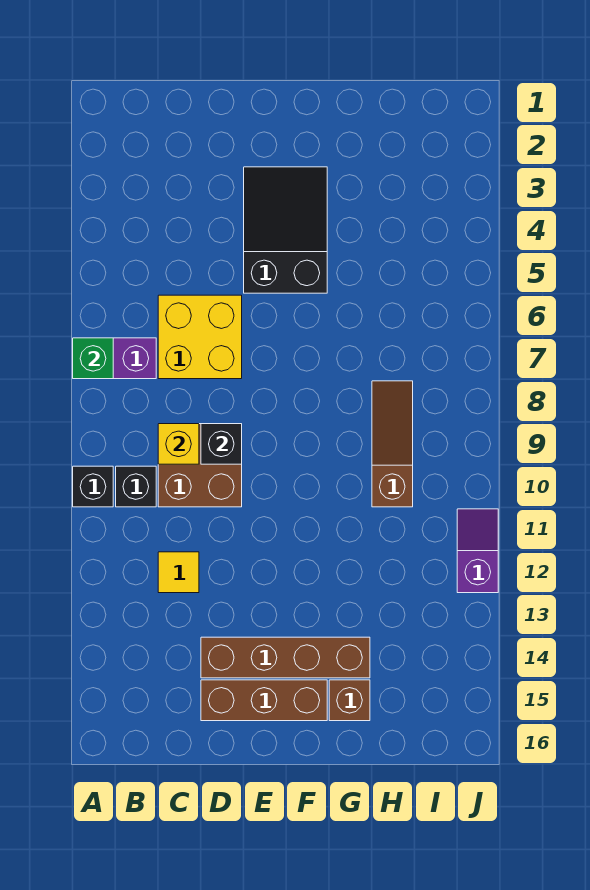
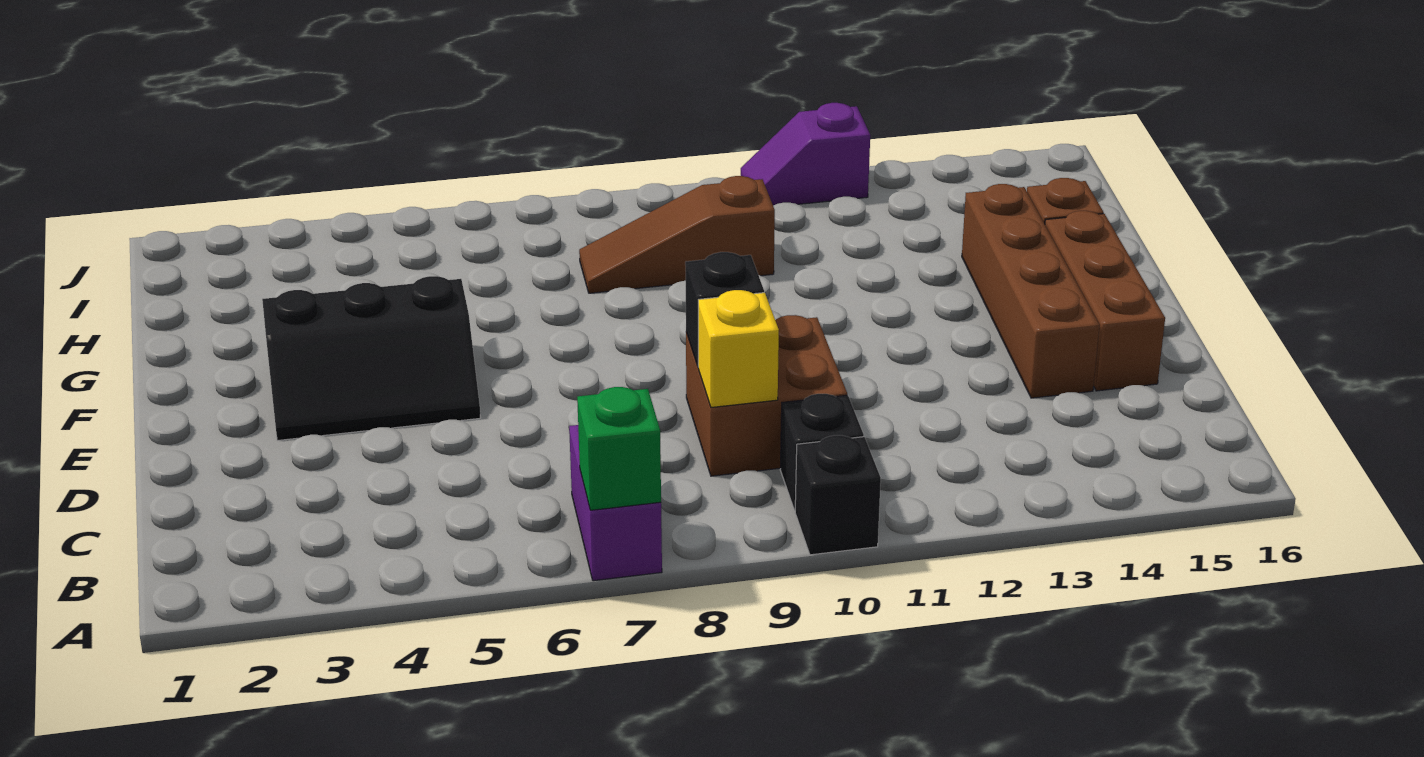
yellow brick C6:D7 level 1 -> none
yellow tile C12 level 1 -> none
black slope E3:F5 level 1 top 5 -> black slope E3:F5 level 1 top F

